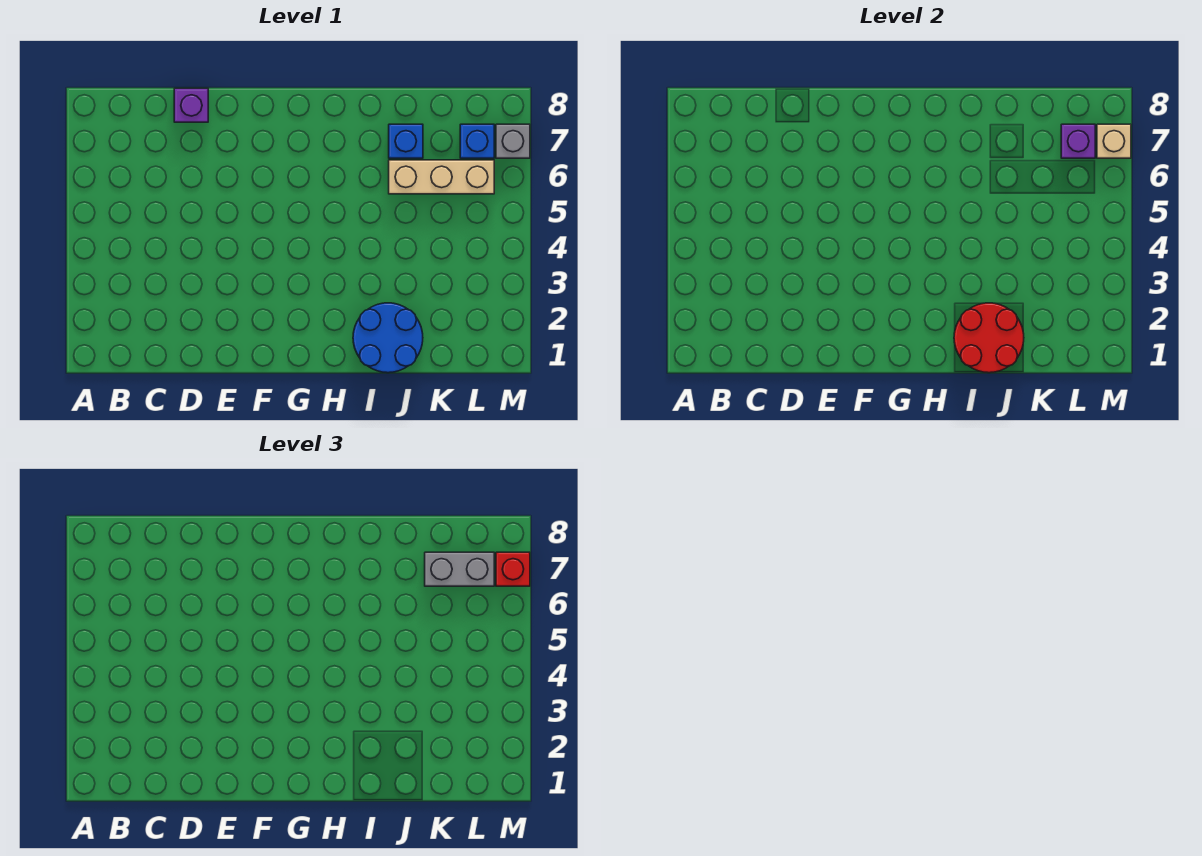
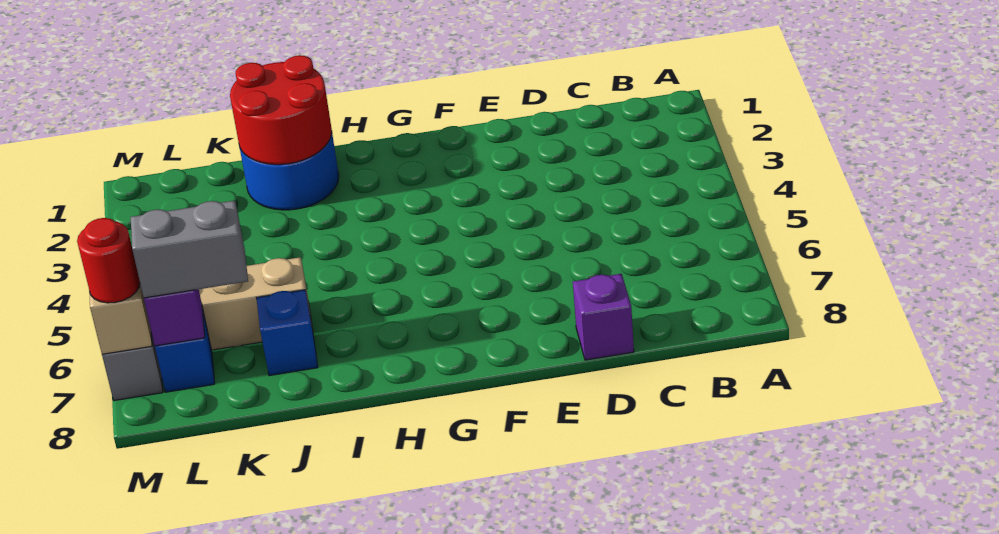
red brick M7 level 3 -> red round brick M7 level 3

